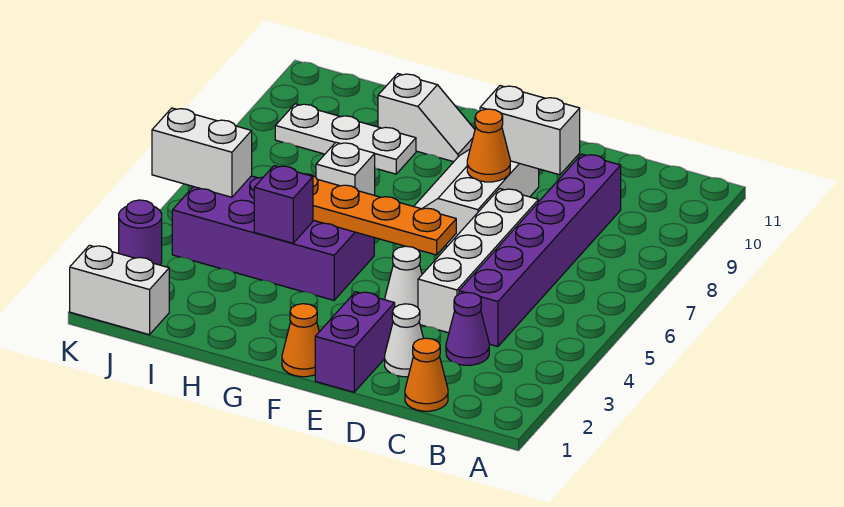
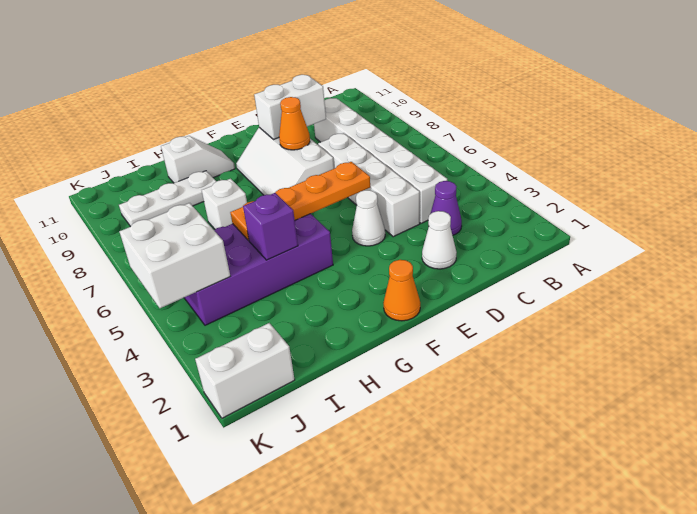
orange cone C1 level 1 -> none
purple brick C4:C9 level 1 -> white brick C4:C9 level 1
purple brick E1:E2 level 1 -> none
white brick J5:K5 level 2 -> white brick J4:K5 level 2
purple round brick K3 level 1 -> none

